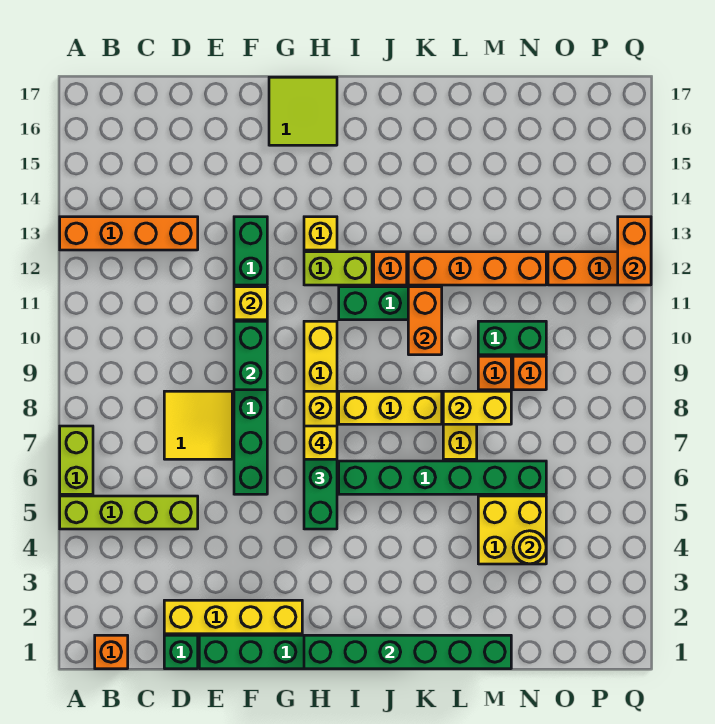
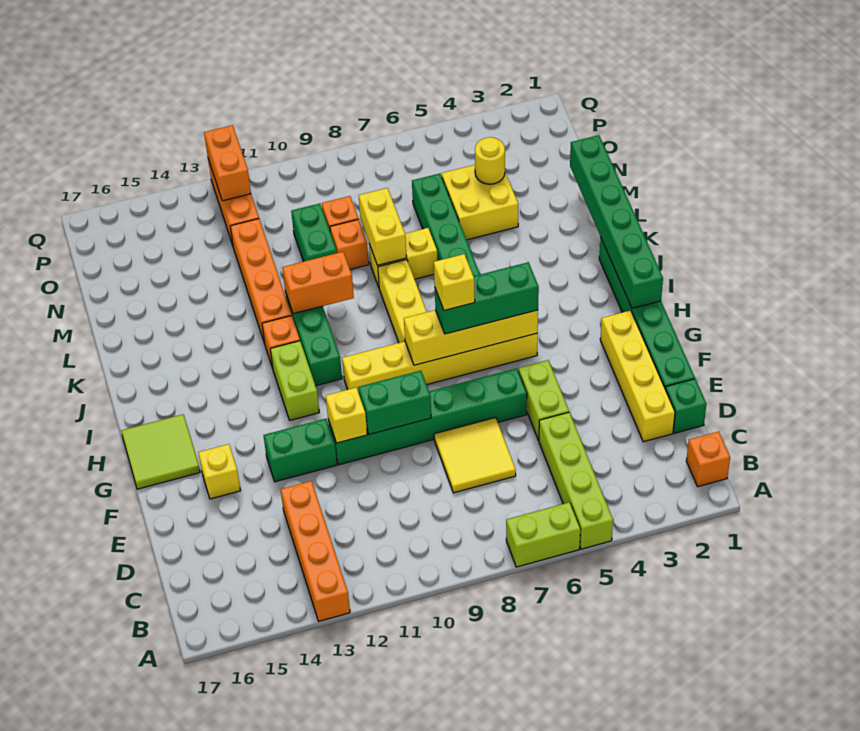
none -> lime brick E5:F5 level 1
yellow brick H13 level 1 -> yellow brick F15 level 1
orange brick Q12:Q13 level 2 -> orange brick P12:Q12 level 2

